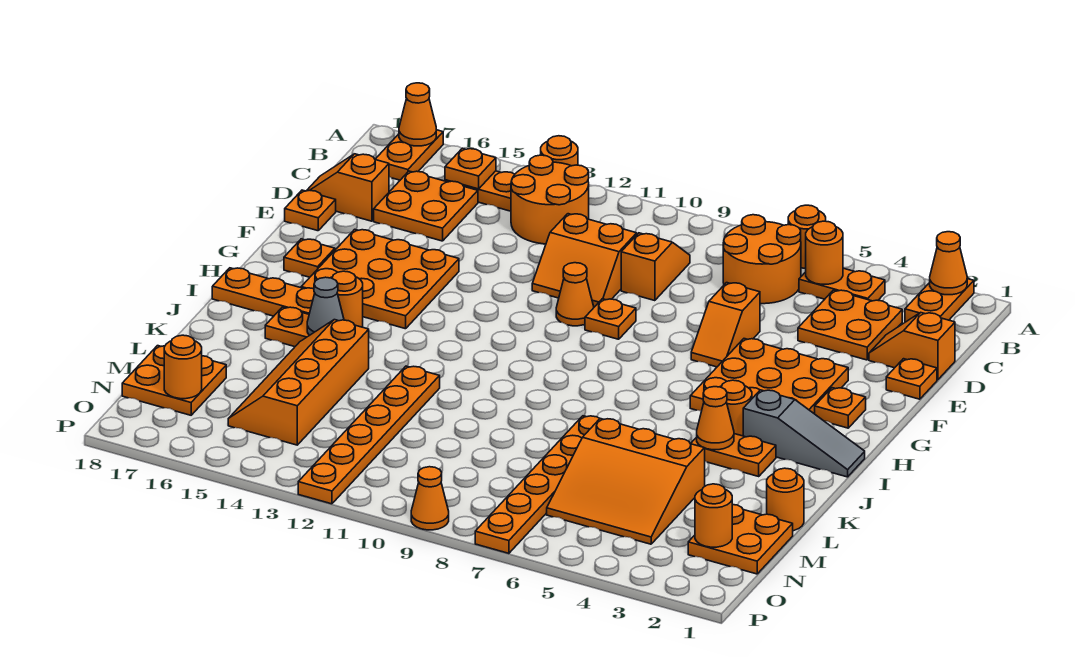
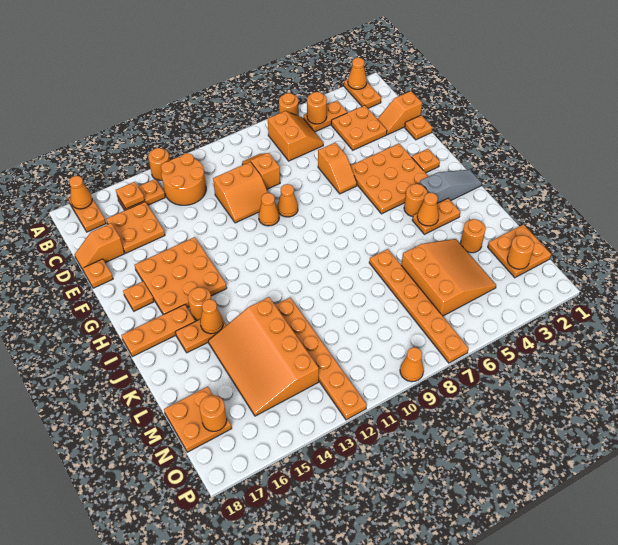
orange round brick B6:C7 level 1 -> orange slope B6:C7 level 1 top 7
orange plate F9 level 1 -> orange cone F9 level 1
grey cone J15 level 2 -> orange cone J15 level 2
orange slope K14:N15 level 1 top 14 -> orange slope K13:N15 level 1 top 13
orange round brick L1 level 1 -> orange round brick L3 level 1
orange slope L4:N6 level 1 top L -> orange slope L4:N6 level 1 top 6

